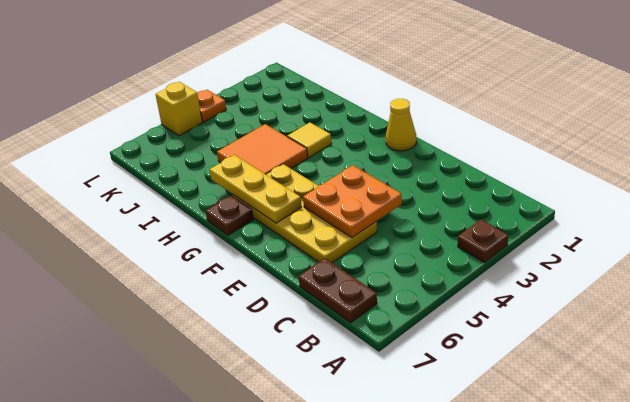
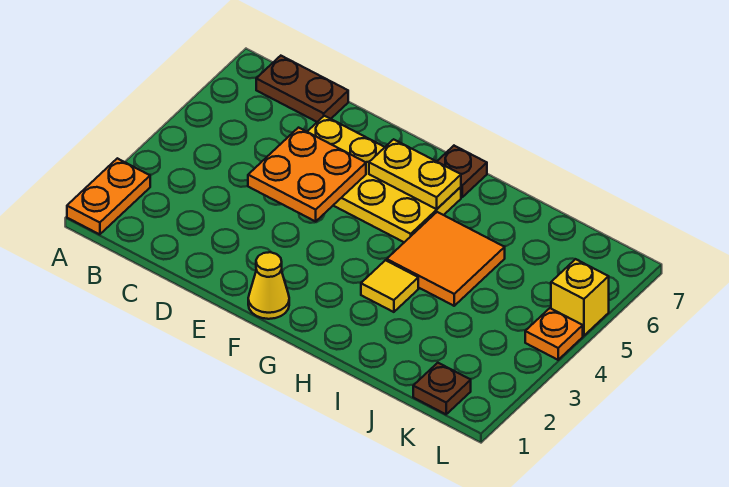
none -> orange plate A1:A2 level 1
brown plate A3 level 1 -> brown plate K1 level 1
yellow plate F6:H6 level 2 -> yellow plate F6:G6 level 2

